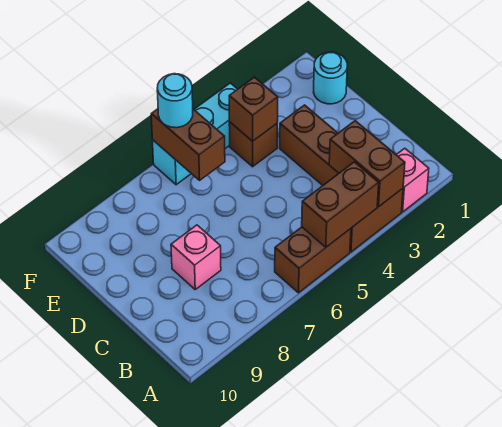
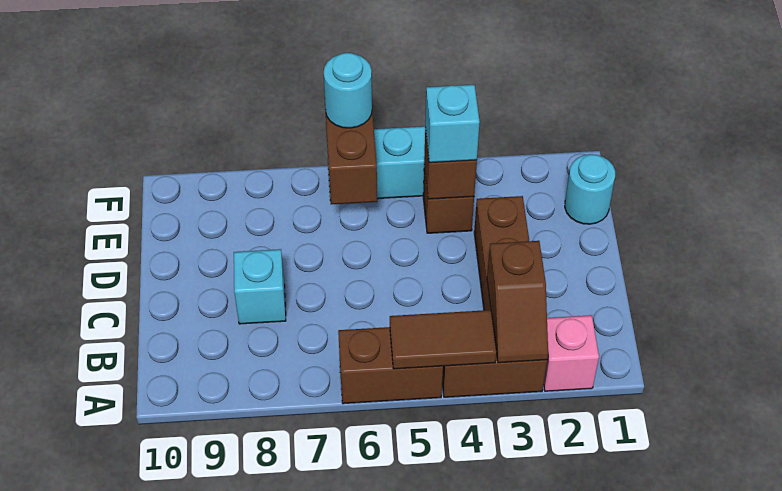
brown brick A3:B3 level 2 -> brown slope A3:B3 level 2 top B
brown brick A4:A5 level 2 -> brown tile A4:A5 level 2
pink brick C8 level 1 -> cyan brick C8 level 1
none -> cyan brick E4 level 3

